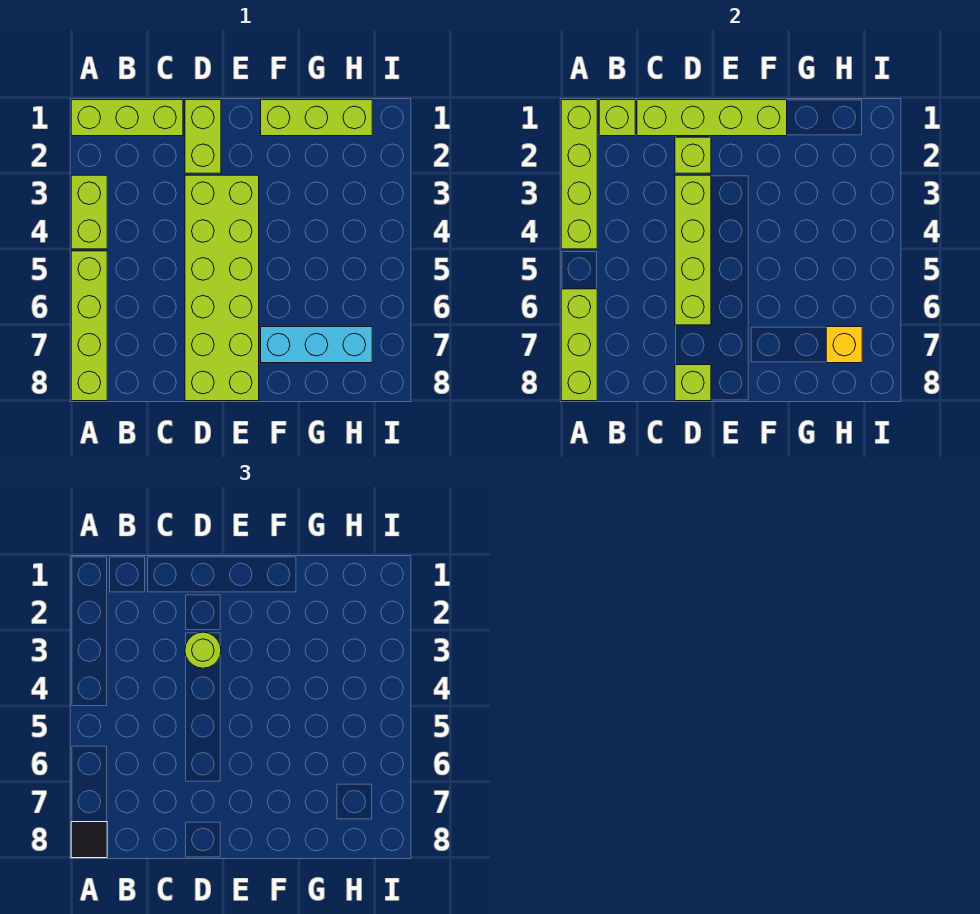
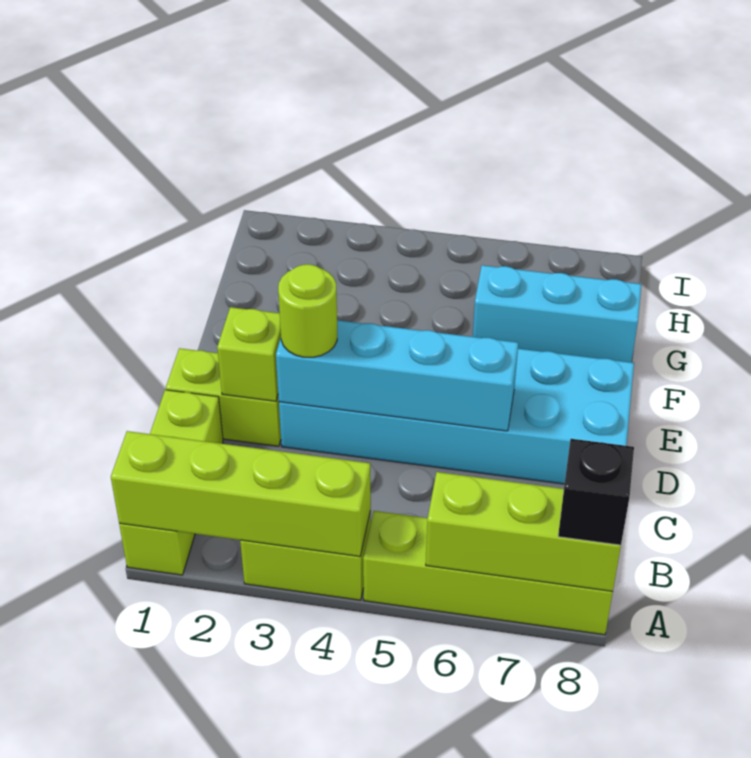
black tile A8 level 3 -> black brick A8 level 3
lime brick B1 level 2 -> none
lime brick C1:F1 level 2 -> none
lime brick D3:E8 level 1 -> cyan brick D3:E8 level 1
lime brick D3:D6 level 2 -> cyan brick D3:D6 level 2
lime brick D8 level 2 -> none
lime brick F1:H1 level 1 -> none
cyan brick F7:H7 level 1 -> cyan brick G6:G8 level 1
yellow brick H7 level 2 -> none

